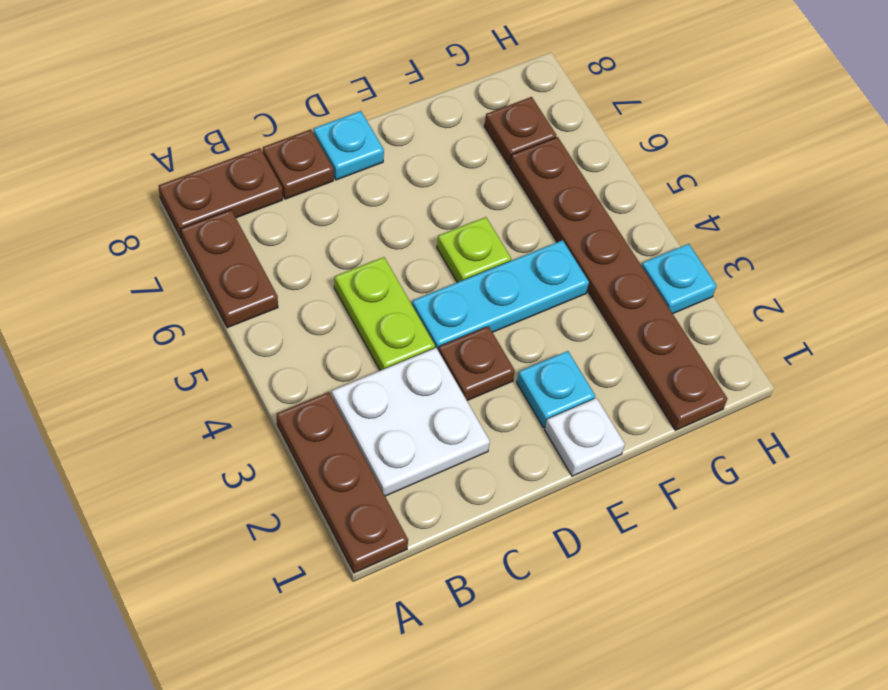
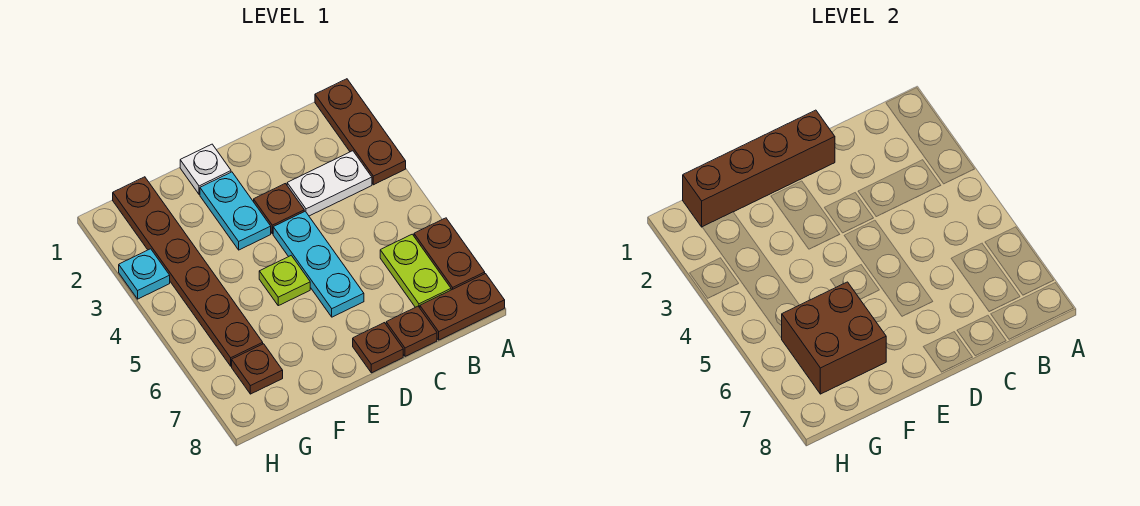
white plate B2:C3 level 1 -> white plate B3:C3 level 1
lime plate C4:C5 level 1 -> lime plate B6:B7 level 1
none -> brown brick D1:G1 level 2
cyan plate D4:F4 level 1 -> cyan plate D4:D6 level 1
cyan plate D8 level 1 -> brown plate D8 level 1
cyan plate E2 level 1 -> cyan plate E2:E3 level 1
none -> brown brick F6:G7 level 2

